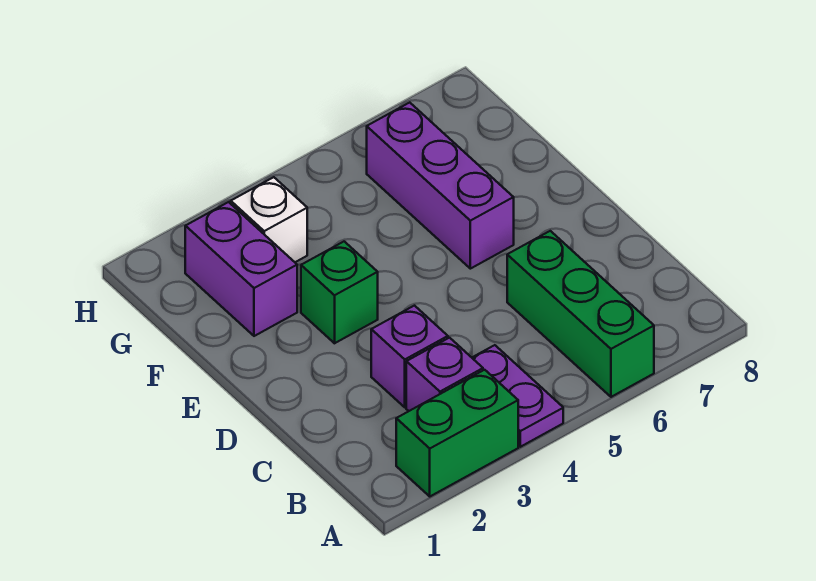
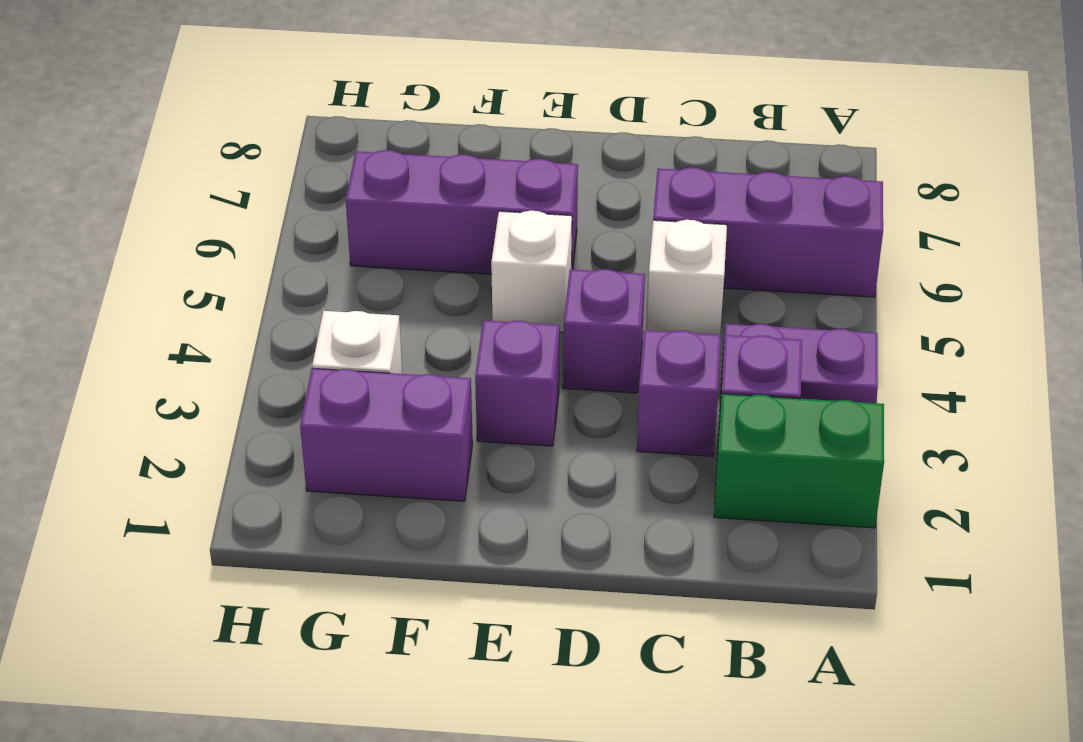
green brick A2:A3 level 1 -> green brick A2:B2 level 1
green brick A6:C6 level 1 -> purple brick A6:C6 level 1
none -> white brick C5 level 1
none -> purple brick D4 level 1
green brick E3 level 1 -> purple brick E3 level 1
none -> white brick E5 level 1

